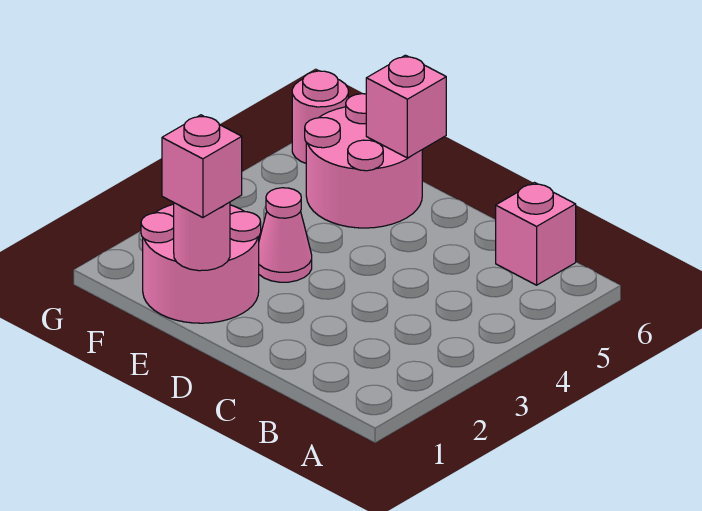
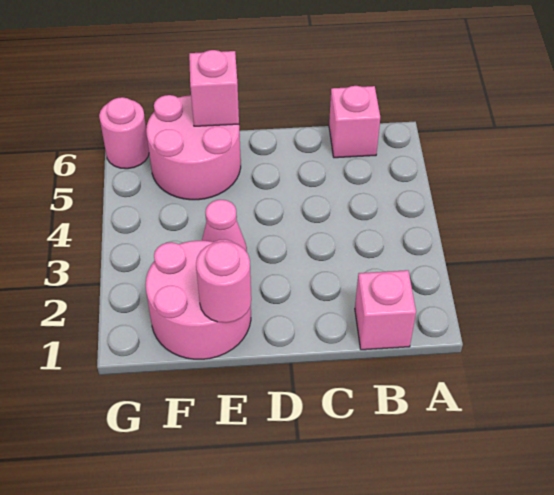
pink brick E1 level 3 -> pink brick B1 level 1

